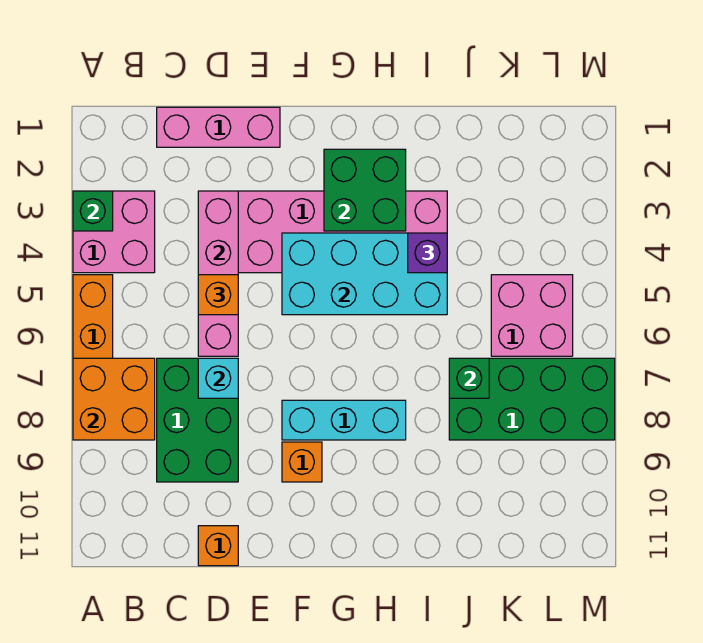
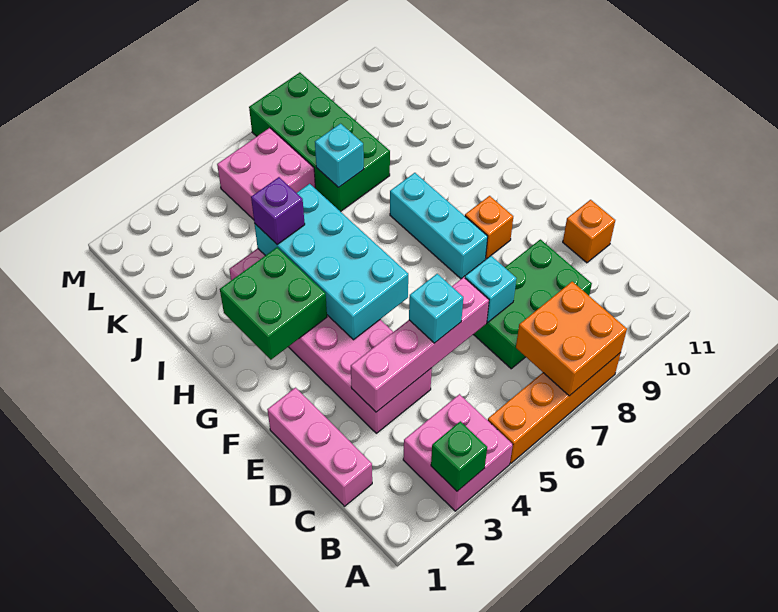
orange brick D5 level 3 -> cyan brick D5 level 3
green brick J7 level 2 -> cyan brick J7 level 2

